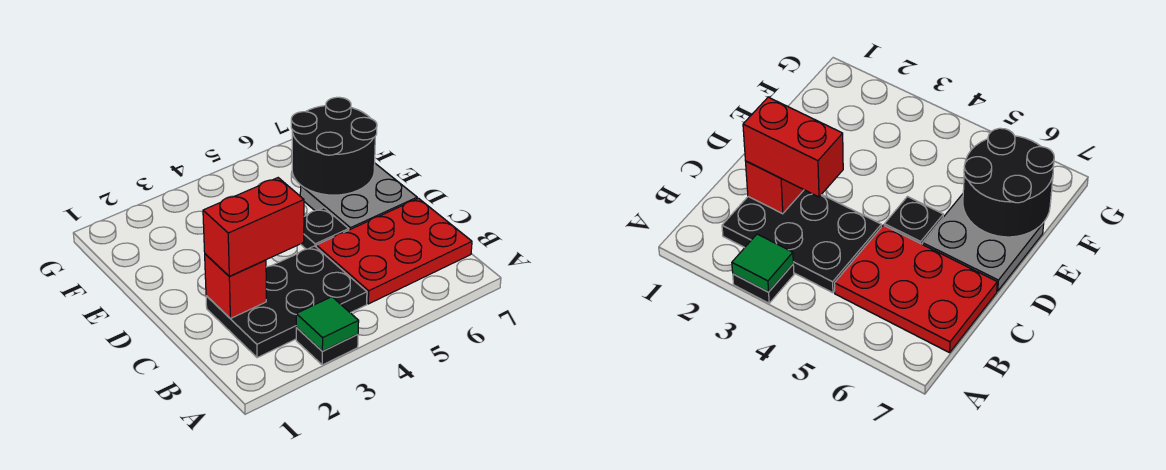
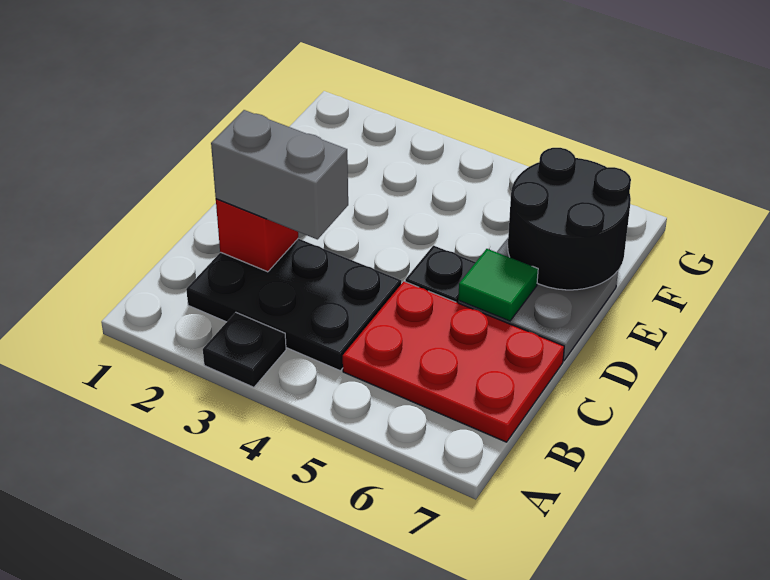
green tile A3 level 2 -> green tile D6 level 2
red brick C2:C3 level 3 -> grey brick C2:C3 level 3

